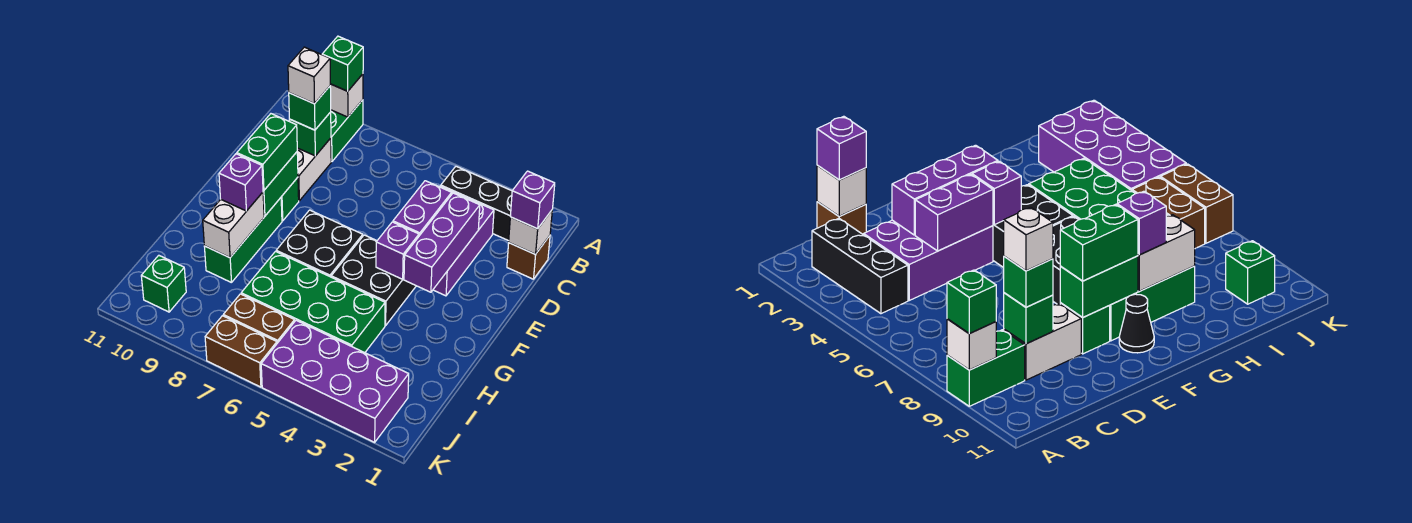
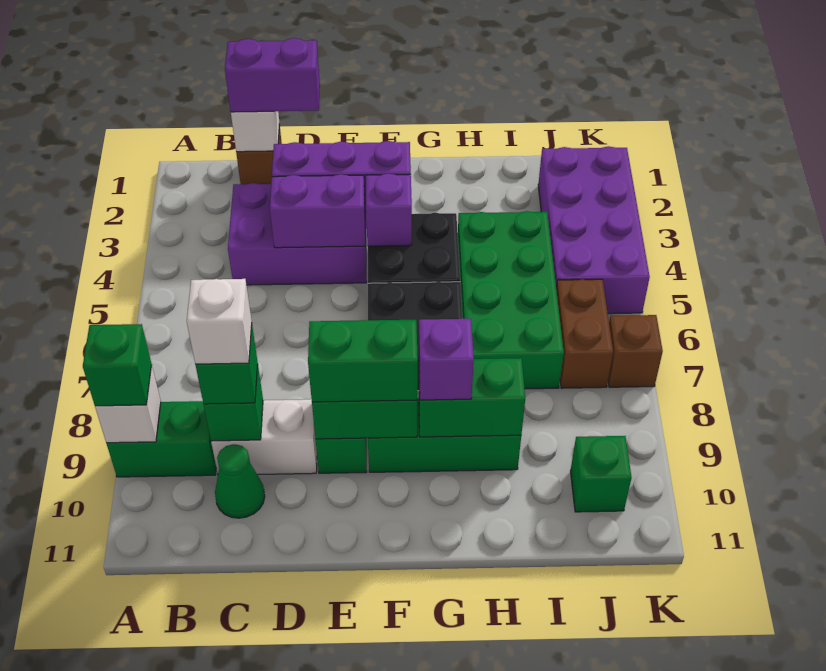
black brick B2:B4 level 1 -> none
purple brick C1 level 3 -> purple brick C1:D1 level 3
none -> green cone C10 level 1
black cone F10 level 1 -> none
white brick G9:H9 level 2 -> green brick G9:H9 level 2
brown brick K6:K7 level 1 -> brown brick K7 level 1

